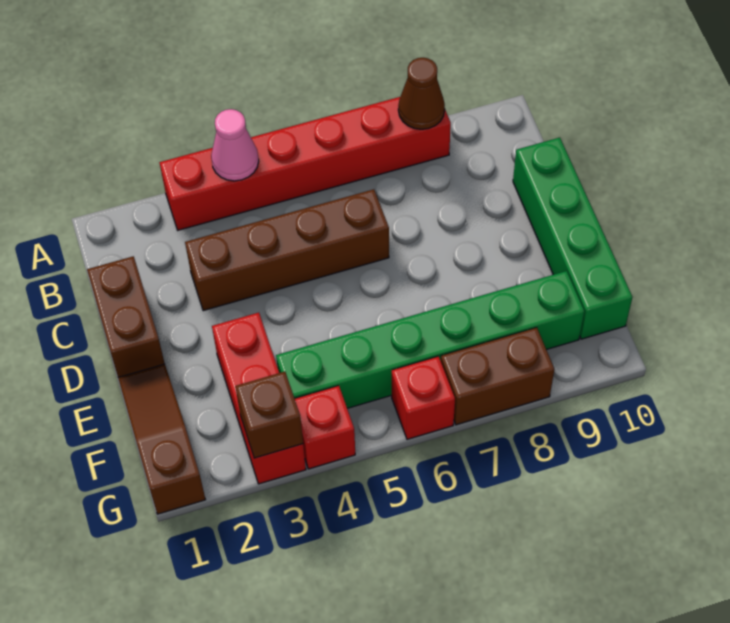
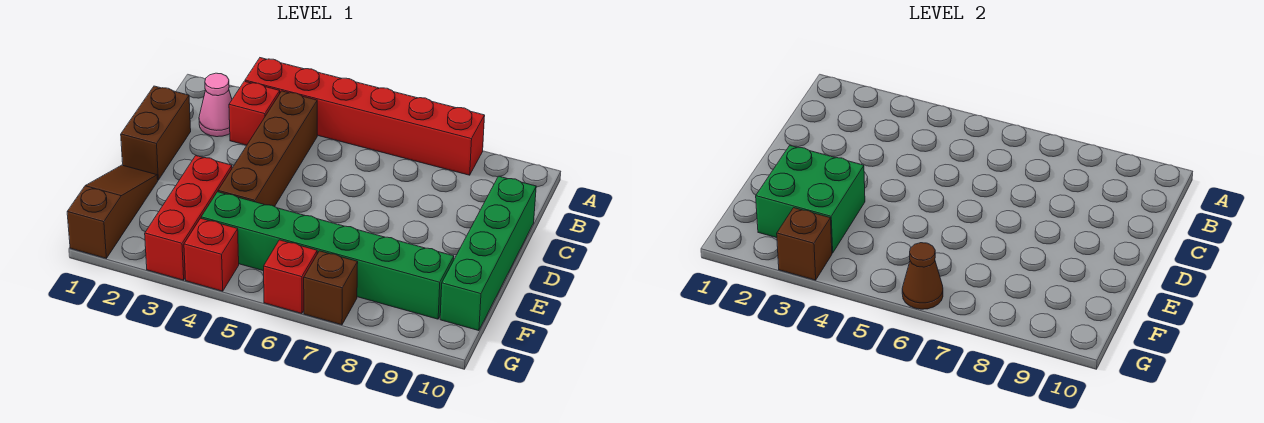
pink cone A4 level 2 -> pink cone B2 level 1
brown cone A8 level 2 -> brown cone G6 level 2
none -> red brick B3 level 1
brown brick C3:C6 level 1 -> brown brick B4:E4 level 1
none -> green brick E2:F3 level 2
brown brick G7:G8 level 1 -> brown brick G7 level 1

